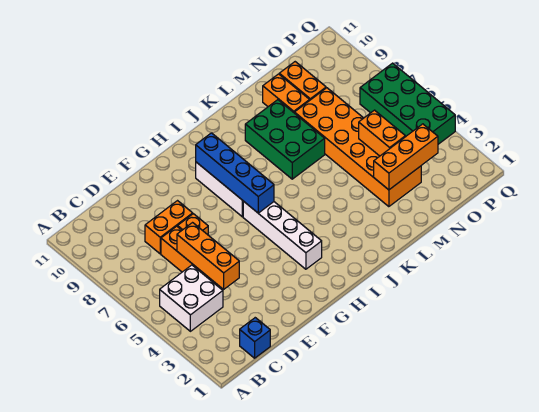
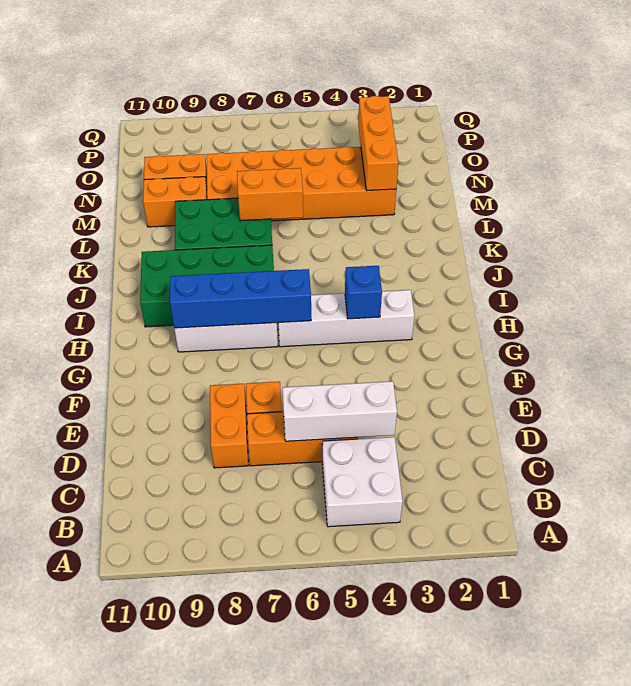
blue brick C1 level 1 -> blue brick H4 level 2
orange brick D4:D6 level 2 -> white brick D4:D6 level 2
orange brick N4:N5 level 2 -> orange brick L6:L7 level 2
green brick P4:Q7 level 1 -> green brick I7:J10 level 1

